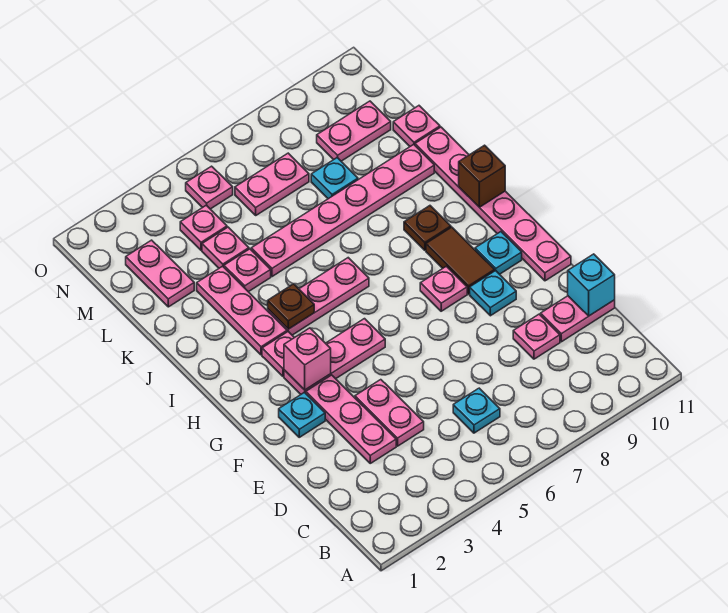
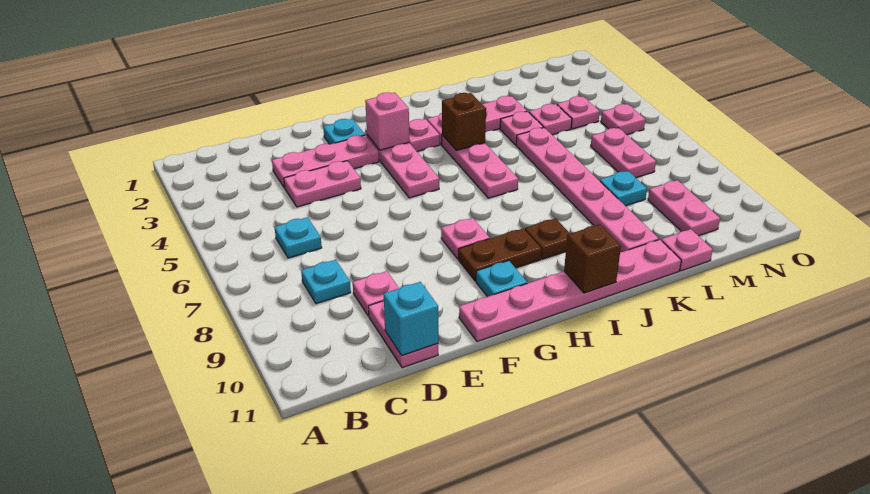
cyan plate F9 level 1 -> cyan plate C8 level 1
brown tile G9:H9 level 1 -> brown plate G9:H9 level 1
brown plate I4 level 2 -> brown brick I4 level 2
pink plate L2:M2 level 1 -> none

